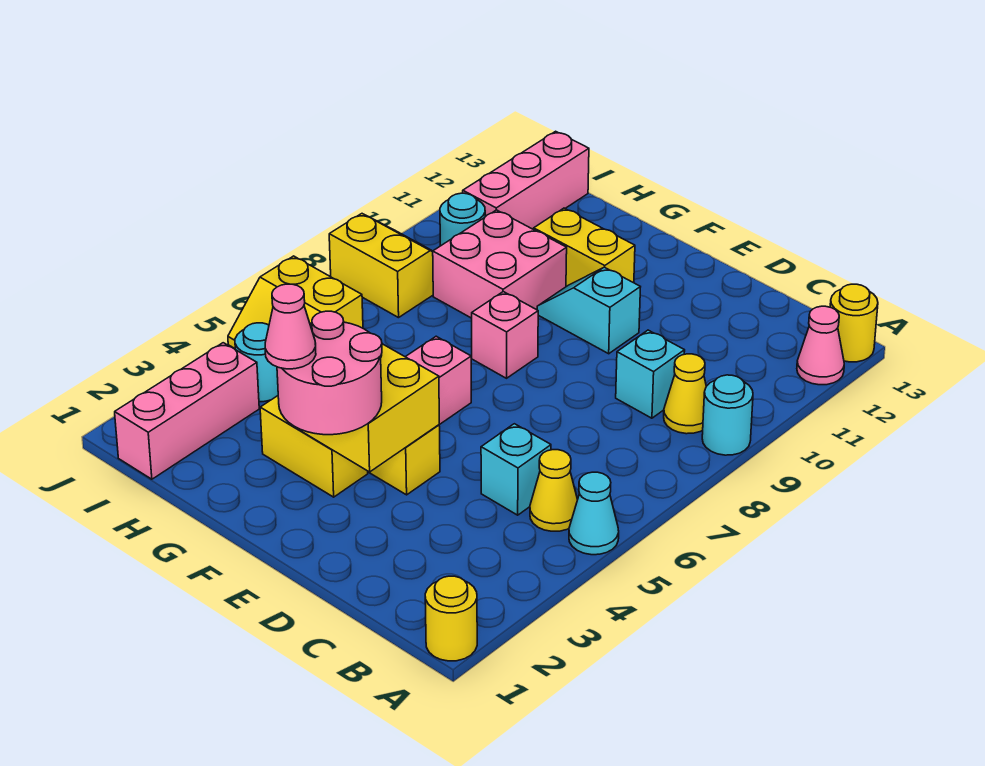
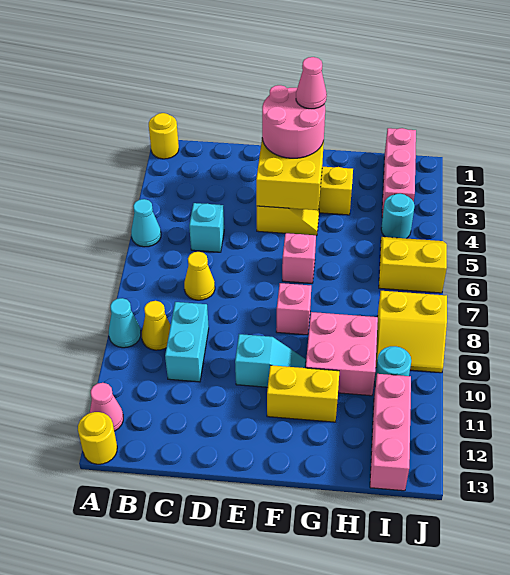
cyan round brick A9 level 1 -> cyan cone A9 level 1
yellow cone B5 level 1 -> yellow cone C7 level 1
cyan brick C9 level 1 -> cyan brick C9:C10 level 1

